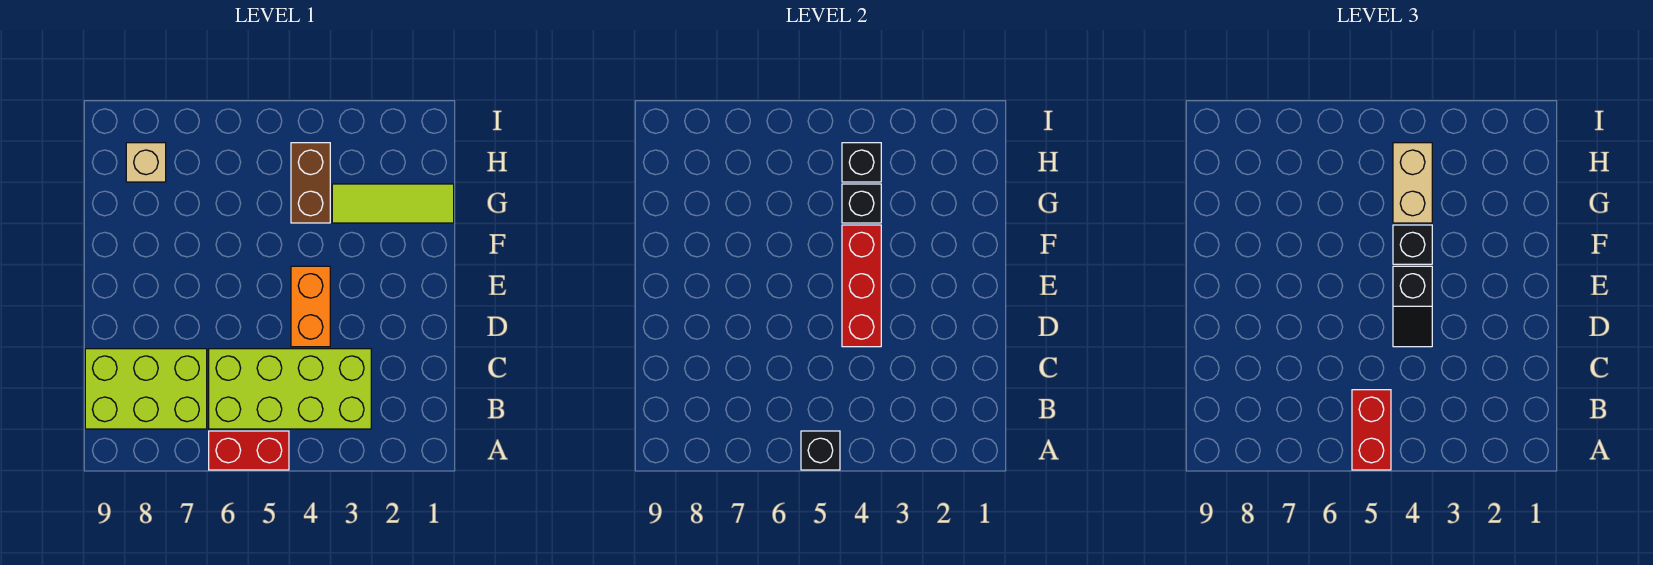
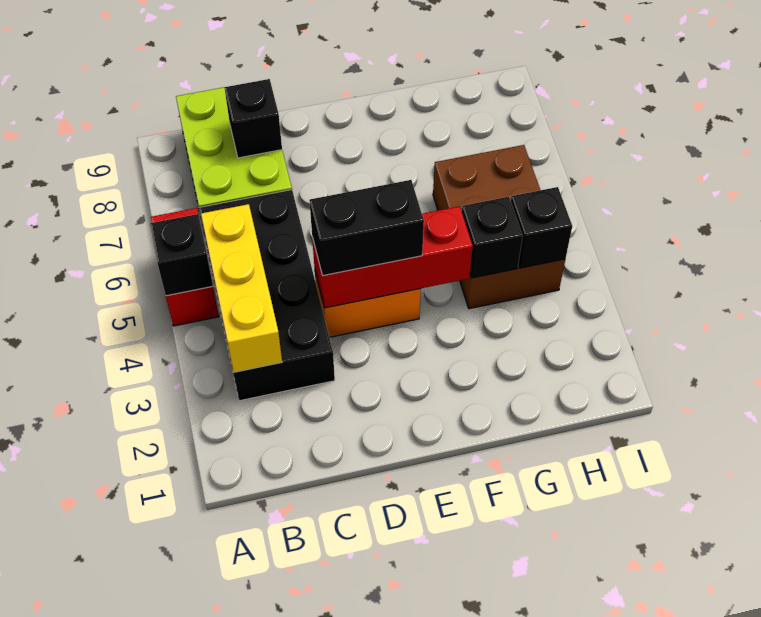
red brick A5:B5 level 3 -> none
lime brick B3:C6 level 1 -> black brick B3:C6 level 1
none -> yellow brick B3:B5 level 2
black slope D4:E4 level 3 top E -> black brick D4:E4 level 3
black brick F4 level 3 -> black brick C8 level 2
lime tile G1:G3 level 1 -> none
brown brick G4:H4 level 1 -> brown brick G4:H6 level 1
tan brick G4:H4 level 3 -> none
tan brick H8 level 1 -> none

